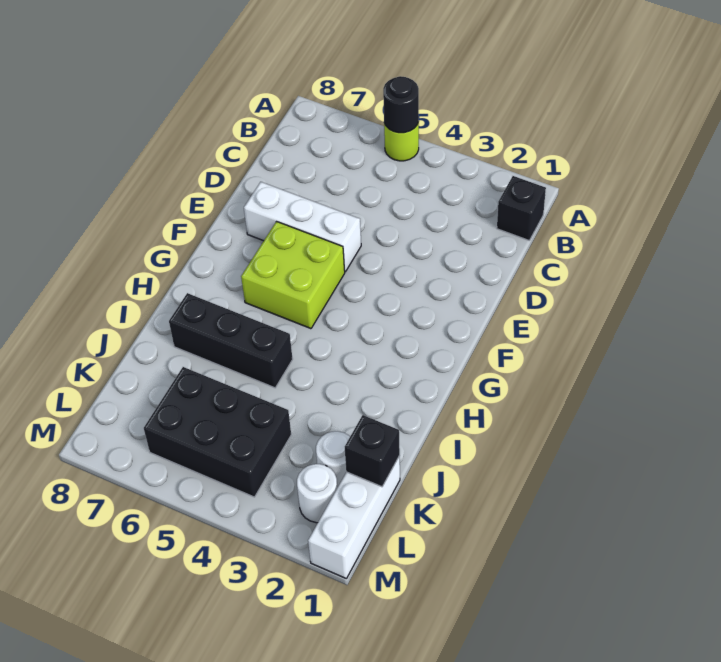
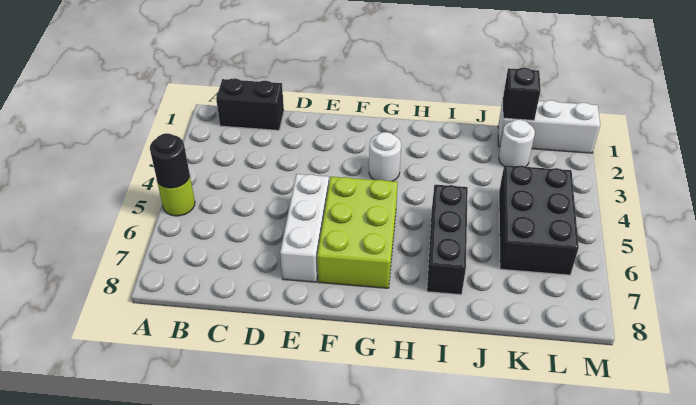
black brick B1 level 1 -> black brick B1:C1 level 1
lime brick F5:G6 level 1 -> lime brick F5:G7 level 1
white round brick L2 level 1 -> white round brick G3 level 1

